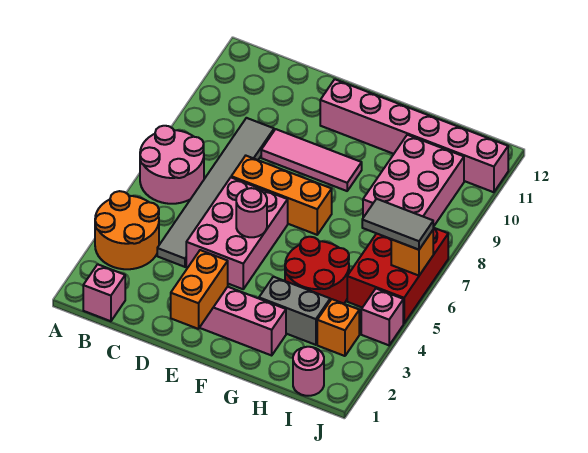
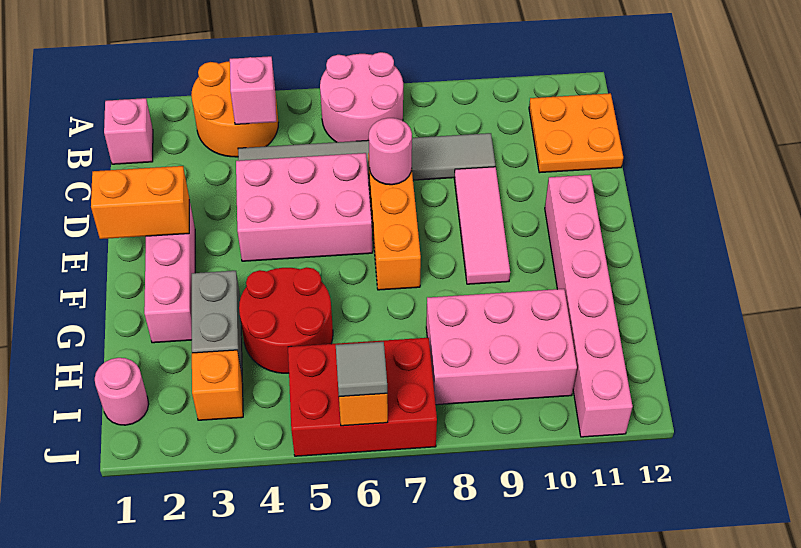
none -> orange plate B11:C12 level 1
pink round brick E5 level 2 -> pink round brick D7 level 2
grey tile I6:J6 level 3 -> grey tile J6 level 3
pink brick J4 level 1 -> pink brick B4 level 2

